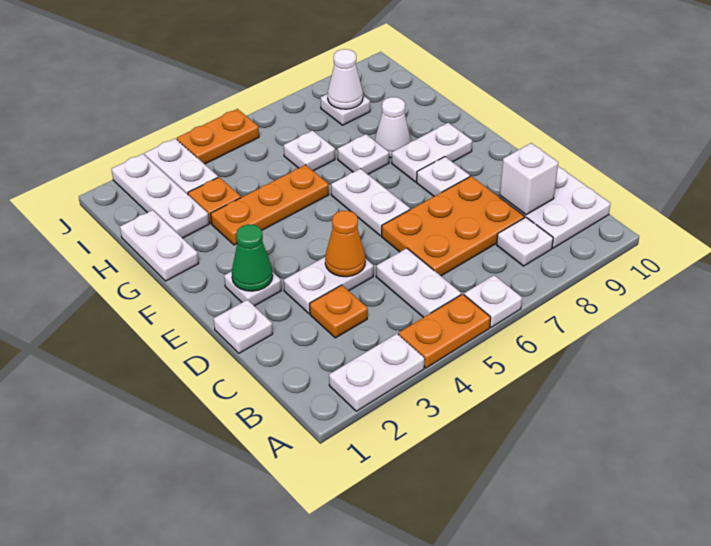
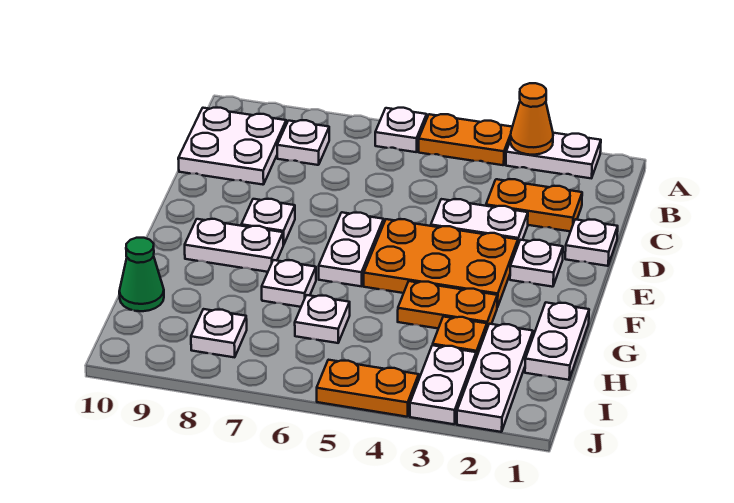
white plate B5:C5 level 1 -> none
orange plate C3 level 1 -> orange plate C2:C3 level 1
orange plate C6:D8 level 1 -> orange plate E3:F5 level 1
white brick C9 level 2 -> none
orange cone D4 level 2 -> orange cone A3 level 2
green cone E2 level 2 -> green cone H10 level 1
orange plate G3:G5 level 1 -> orange plate G3:G4 level 1
white cone G8 level 1 -> none
white cone I8 level 2 -> none

